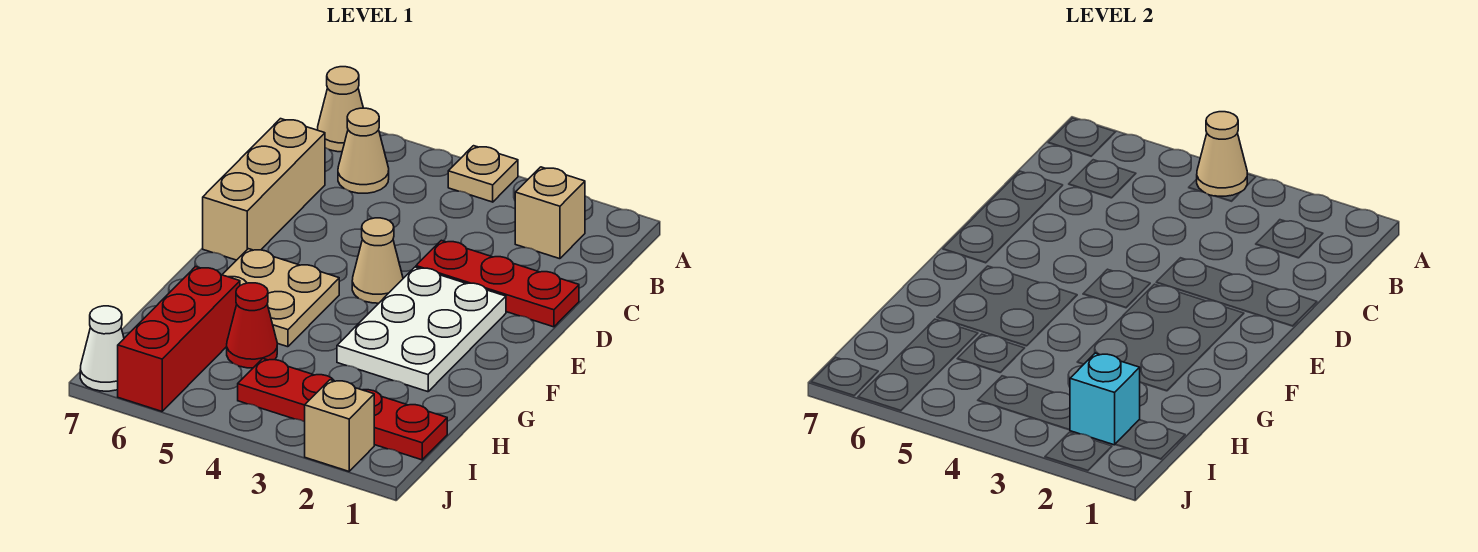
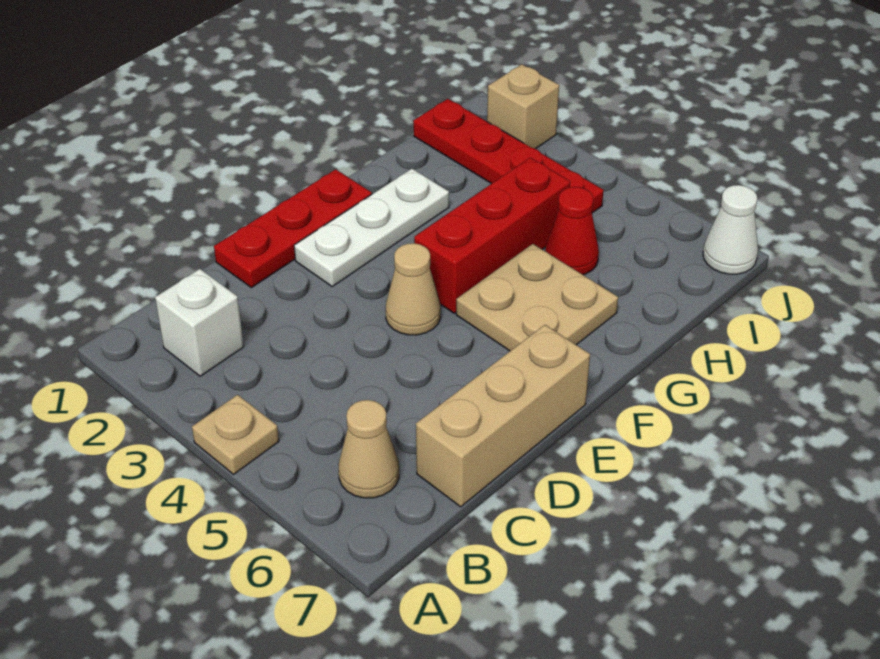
tan cone A4 level 2 -> none
tan cone A7 level 1 -> none
tan brick B2 level 1 -> white brick B2 level 1
red plate D1:D3 level 1 -> red plate D1:F1 level 1
white plate E2:G3 level 1 -> white plate E2:G2 level 1
red brick H6:J6 level 1 -> red brick F4:H4 level 1
cyan brick I2 level 2 -> none

